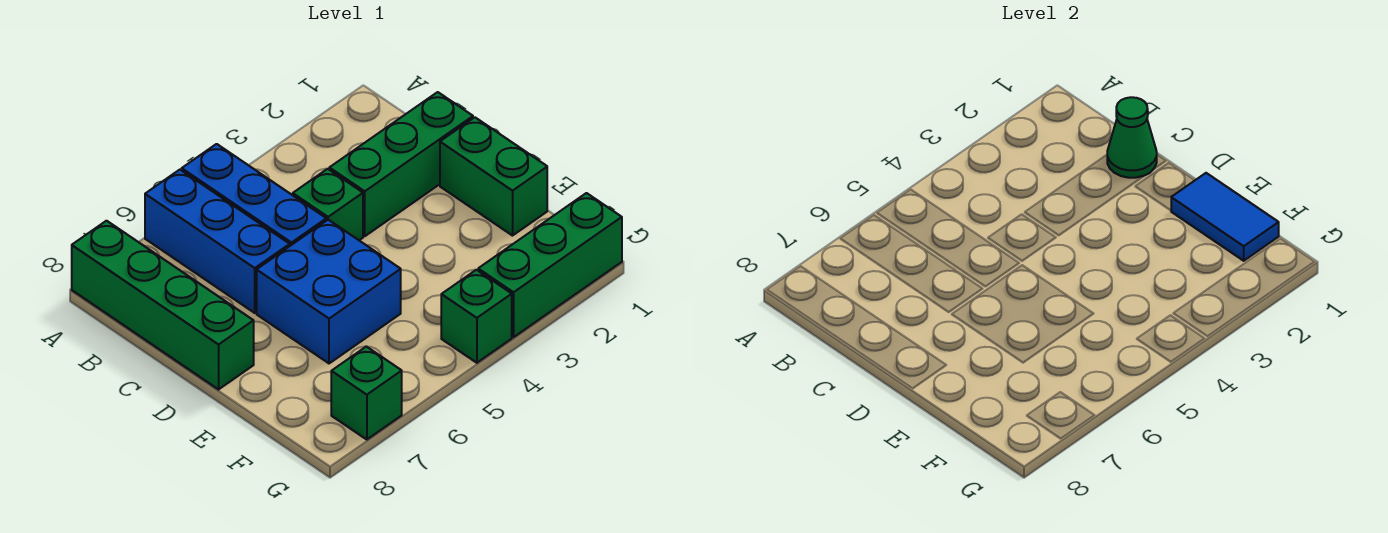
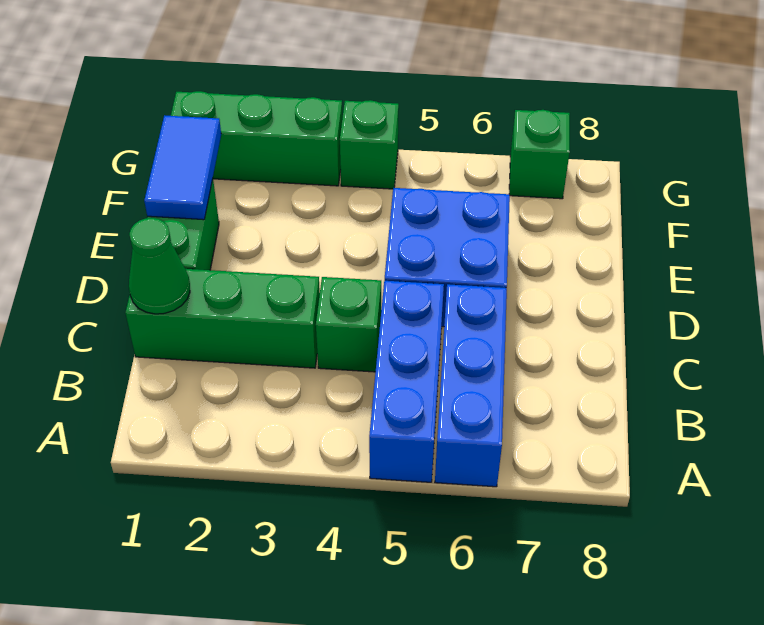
green brick A8:D8 level 1 -> none

